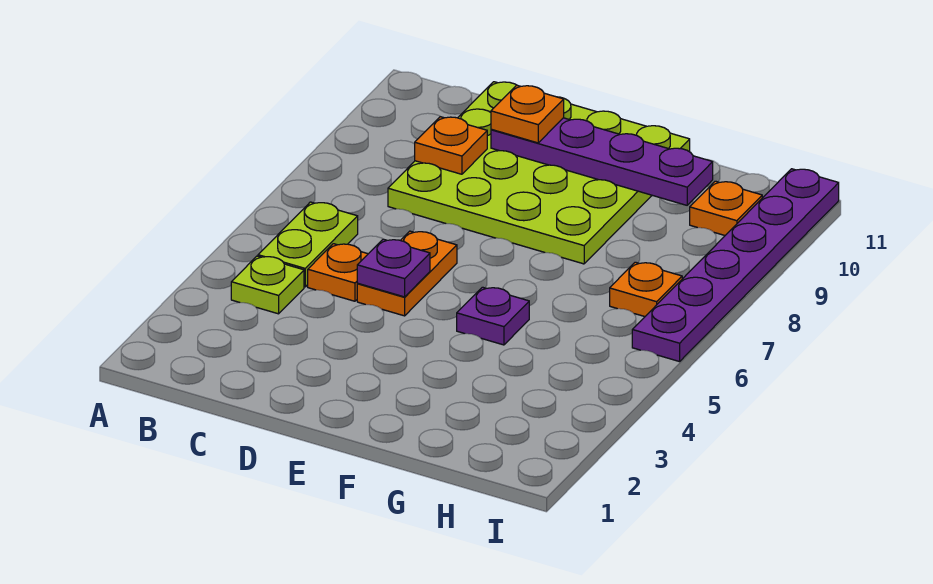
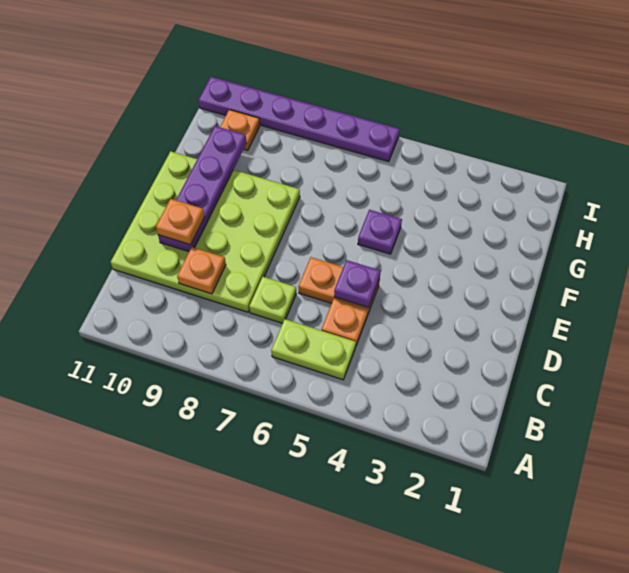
lime plate B4 level 1 -> lime plate C7 level 1
orange plate H7 level 1 -> none

